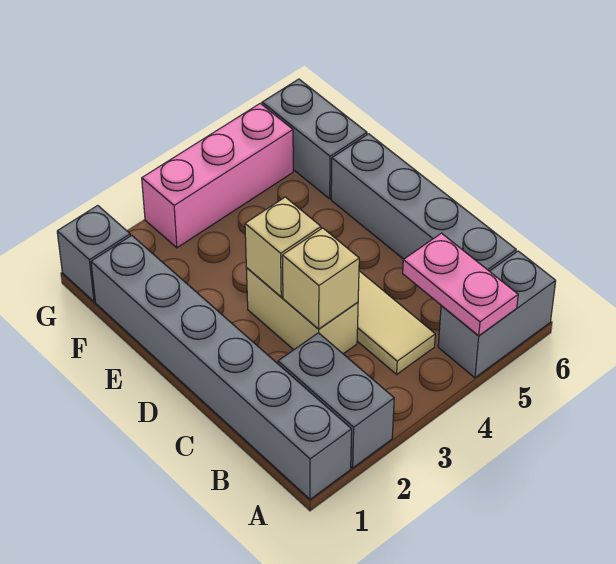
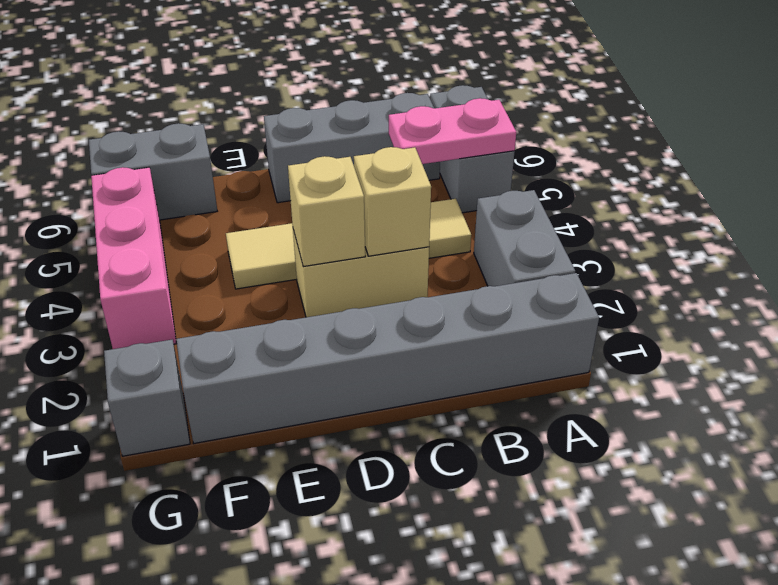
grey brick A2:B2 level 1 -> grey brick A2:A3 level 1
grey brick B6:E6 level 1 -> grey brick B6:D6 level 1

